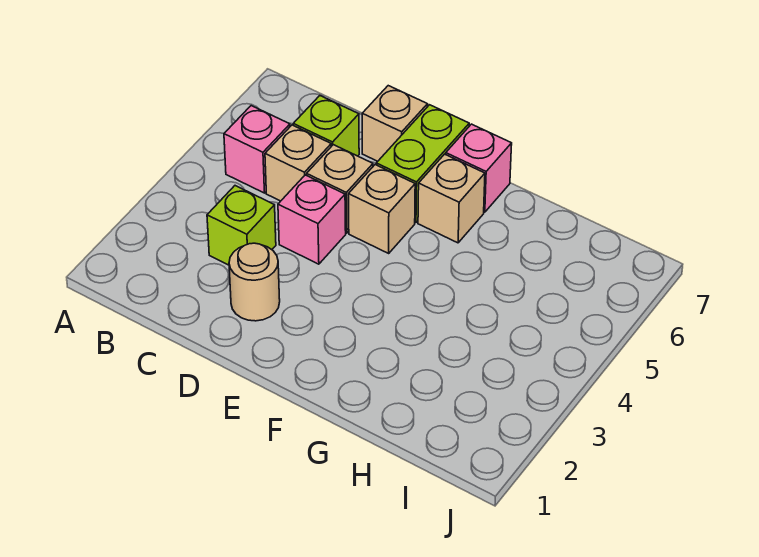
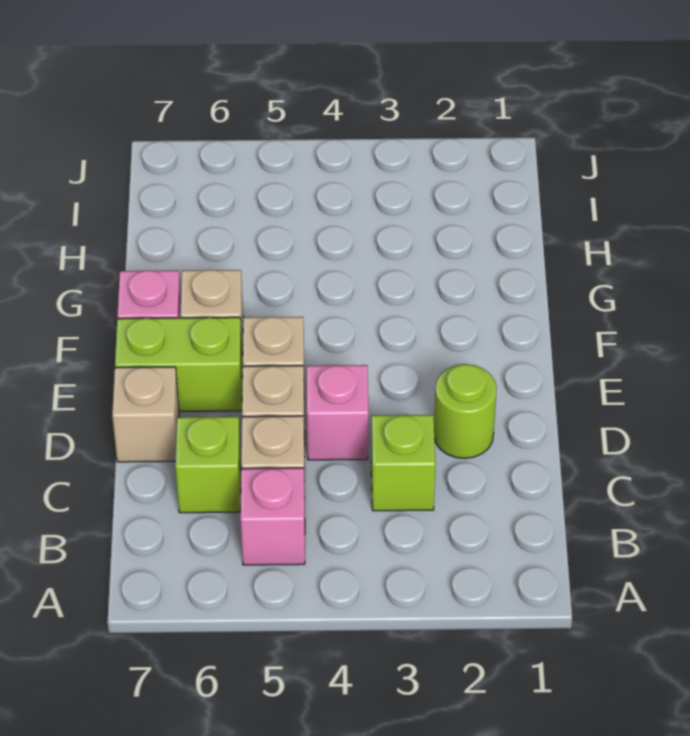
tan round brick D2 level 1 -> lime round brick D2 level 1

